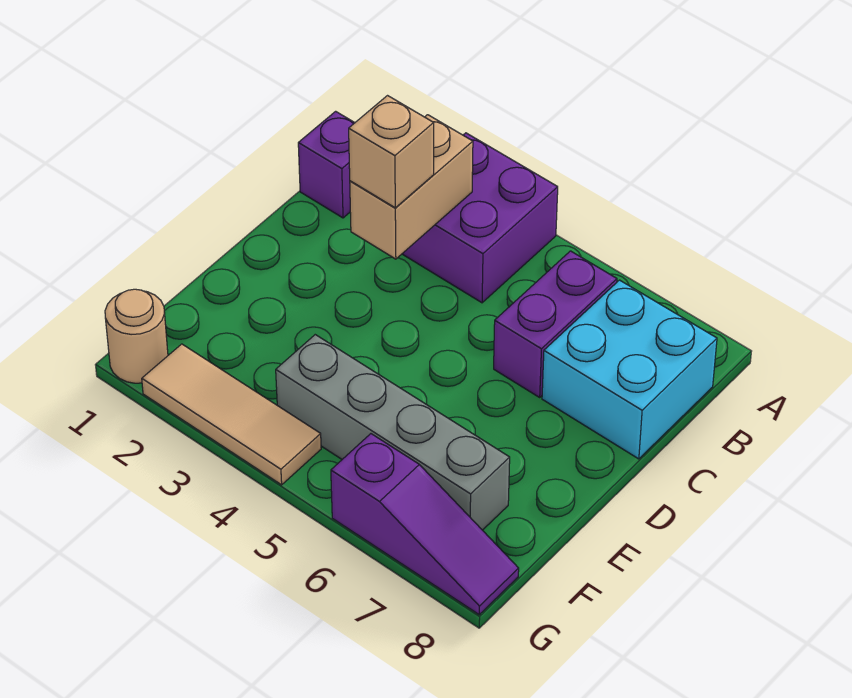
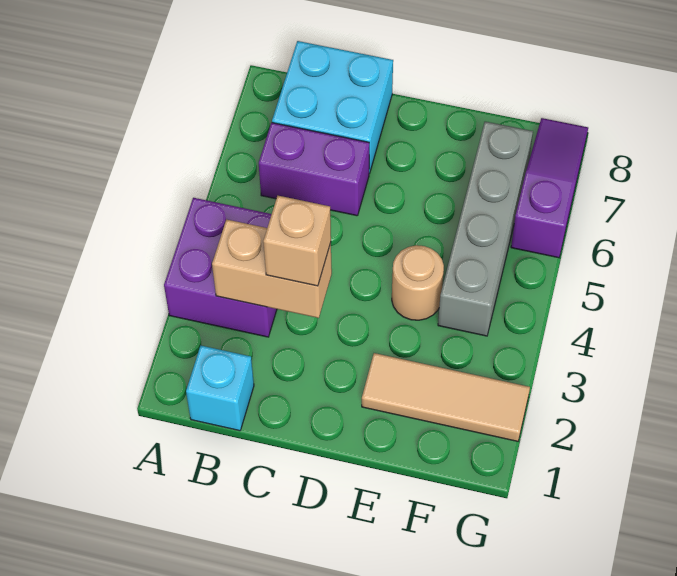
purple brick B1 level 1 -> cyan brick B1 level 1
tan round brick G1 level 1 -> tan round brick E4 level 1
tan tile G2:G4 level 1 -> tan tile E2:G2 level 1

